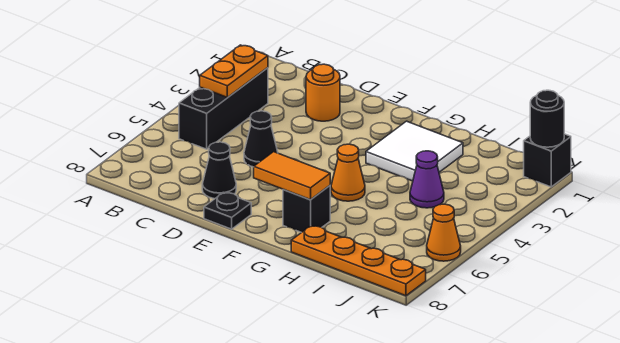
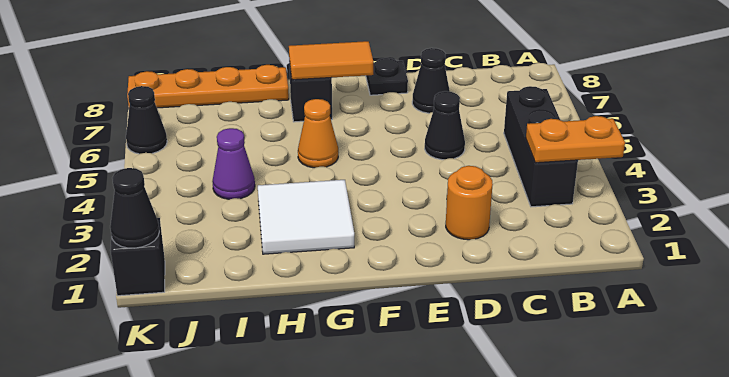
orange plate B3:B4 level 2 -> orange plate A3:B3 level 2
black round brick K1 level 2 -> black cone K1 level 2
orange cone K6 level 1 -> black cone K6 level 1

